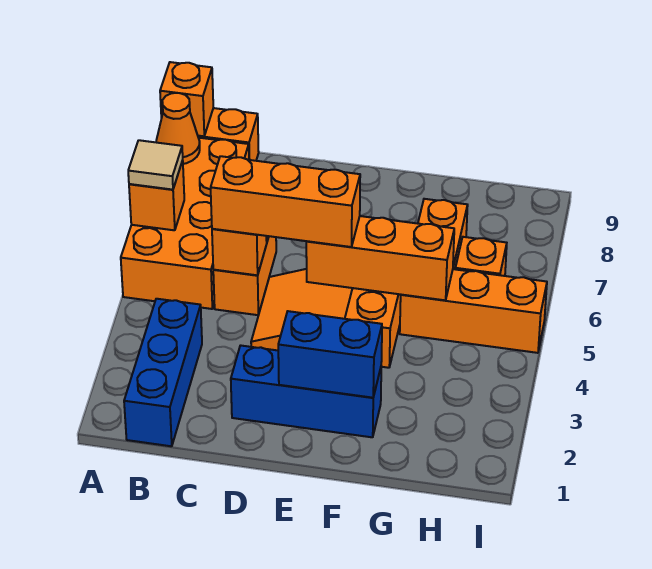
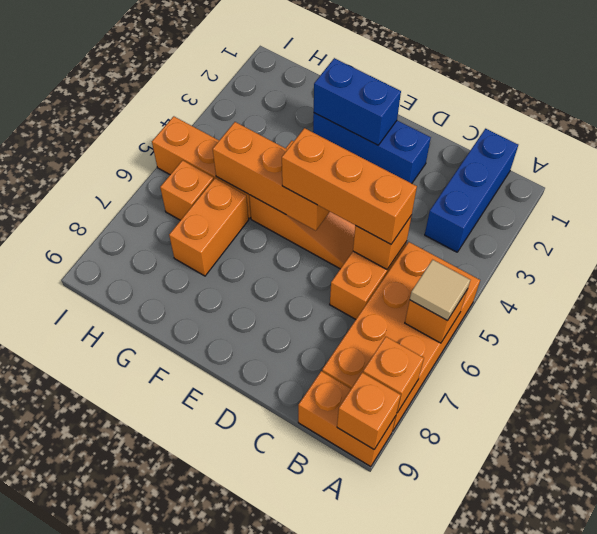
orange cone A8 level 2 -> orange brick A8 level 2

